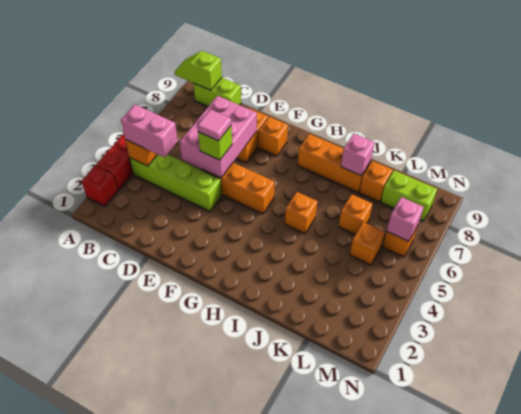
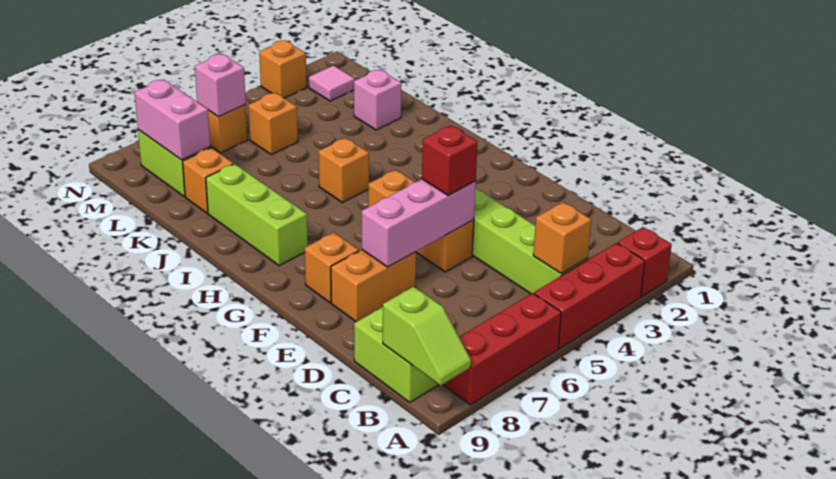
none -> red brick A6:A8 level 1
pink brick B4:C4 level 3 -> pink brick L8:M8 level 2
pink brick D5:E7 level 2 -> pink brick E5:E7 level 2
lime brick E5 level 3 -> red brick E5 level 3
pink tile E5 level 4 -> pink tile M2 level 1
orange brick H8:J8 level 1 -> lime brick H8:J8 level 1
pink brick J8 level 2 -> pink brick K2 level 1
orange brick K6 level 1 -> orange brick N3 level 1

